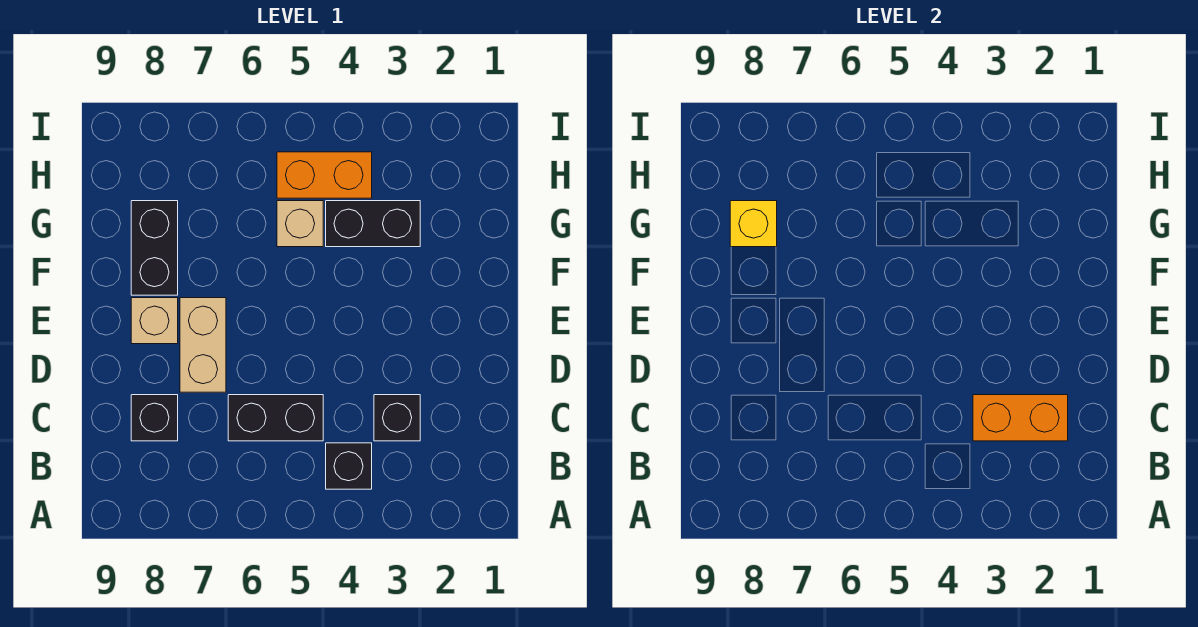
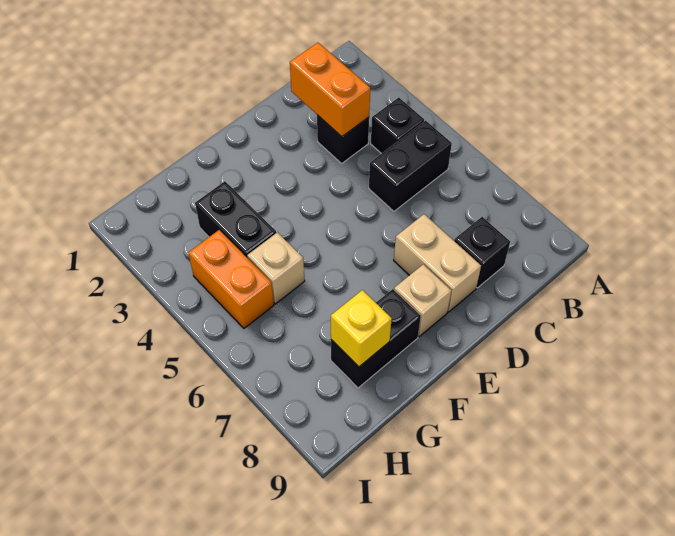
black brick C5:C6 level 1 -> black brick B5:C5 level 1
tan brick D7:E7 level 1 -> tan brick D7:D8 level 1

